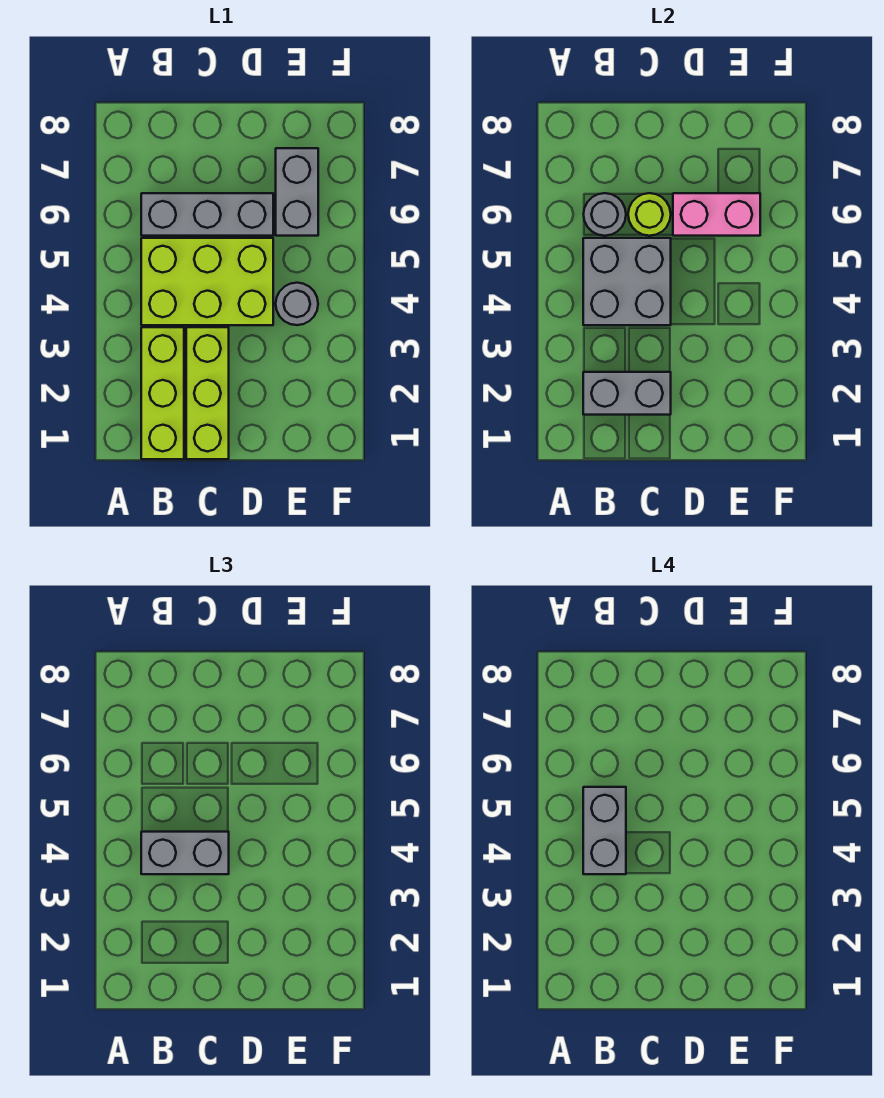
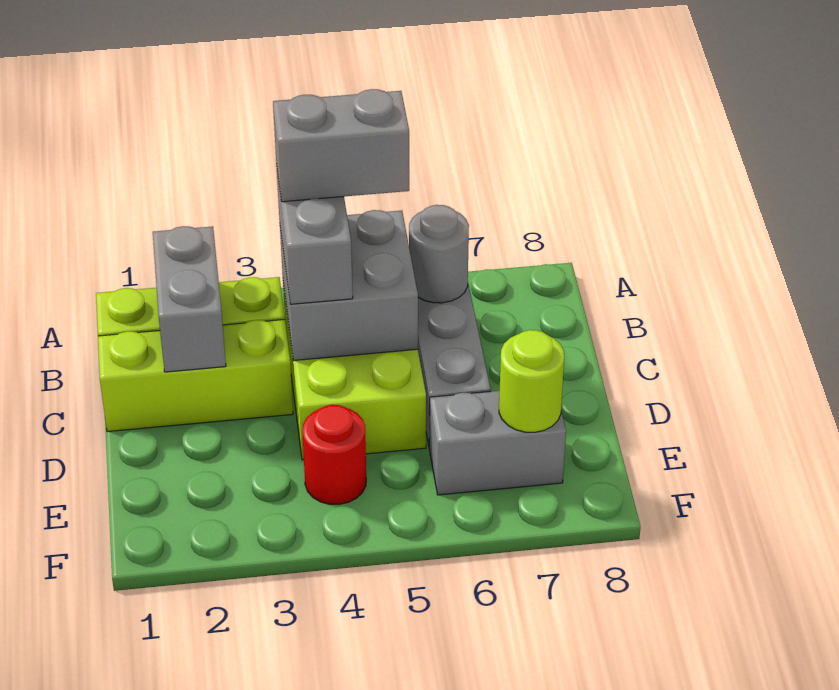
lime round brick C6 level 2 -> lime round brick E7 level 2
pink brick D6:E6 level 2 -> none
grey round brick E4 level 1 -> red round brick E4 level 1

